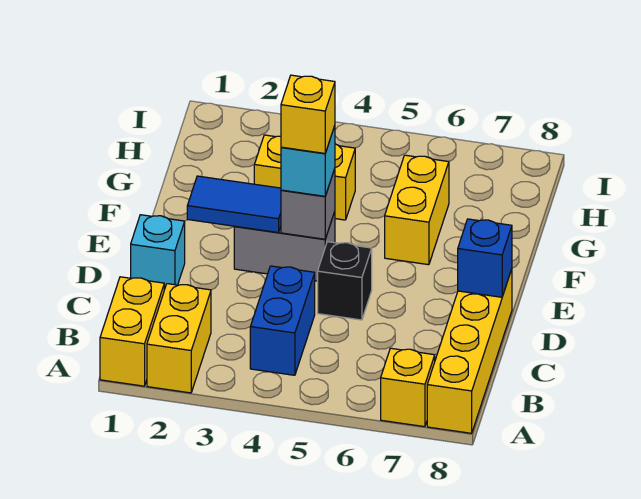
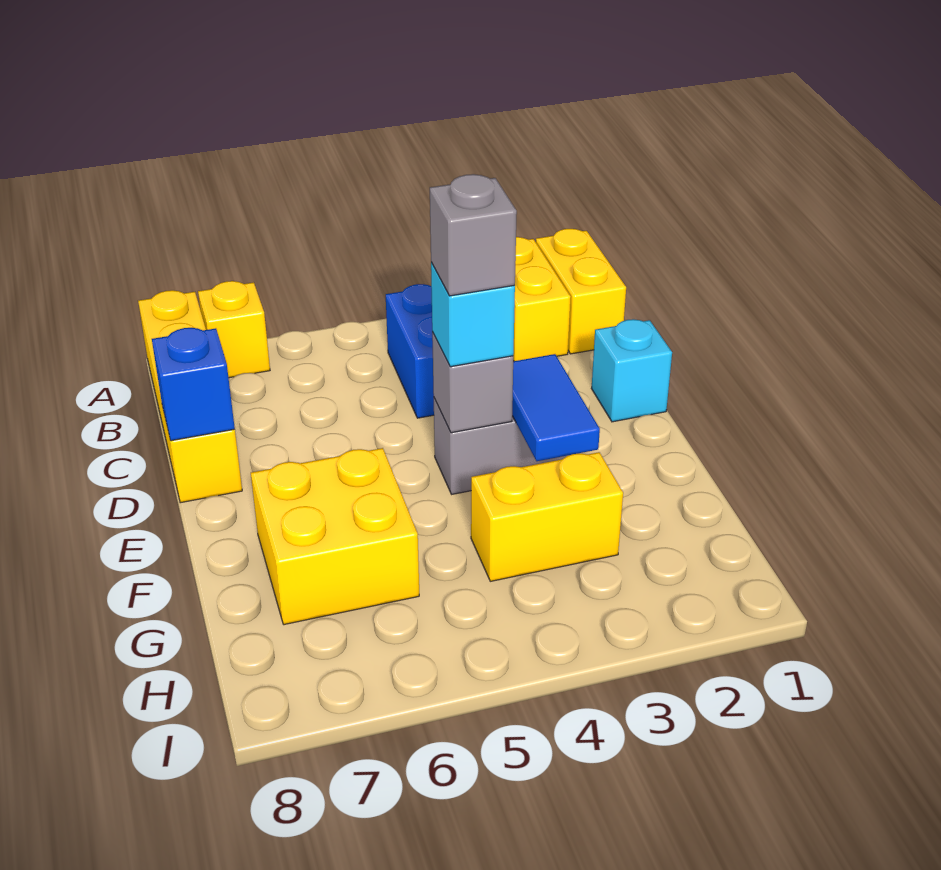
black brick D5 level 1 -> none
blue tile E2:E3 level 2 -> blue tile E3:F3 level 2
yellow brick E4 level 4 -> grey brick E4 level 4
yellow brick F6:G6 level 1 -> yellow brick F6:G7 level 1

